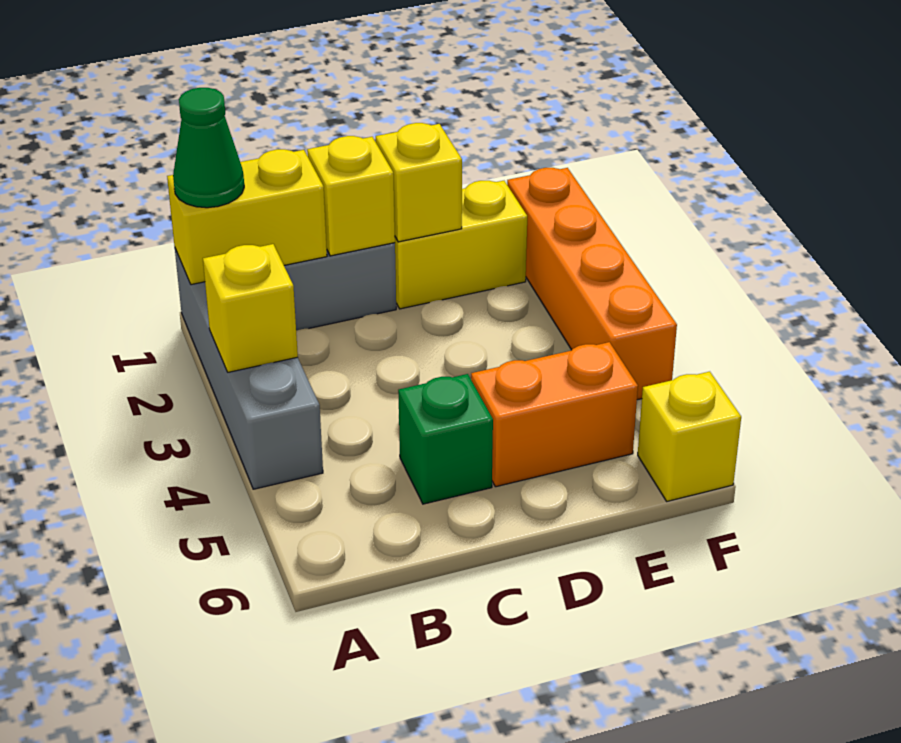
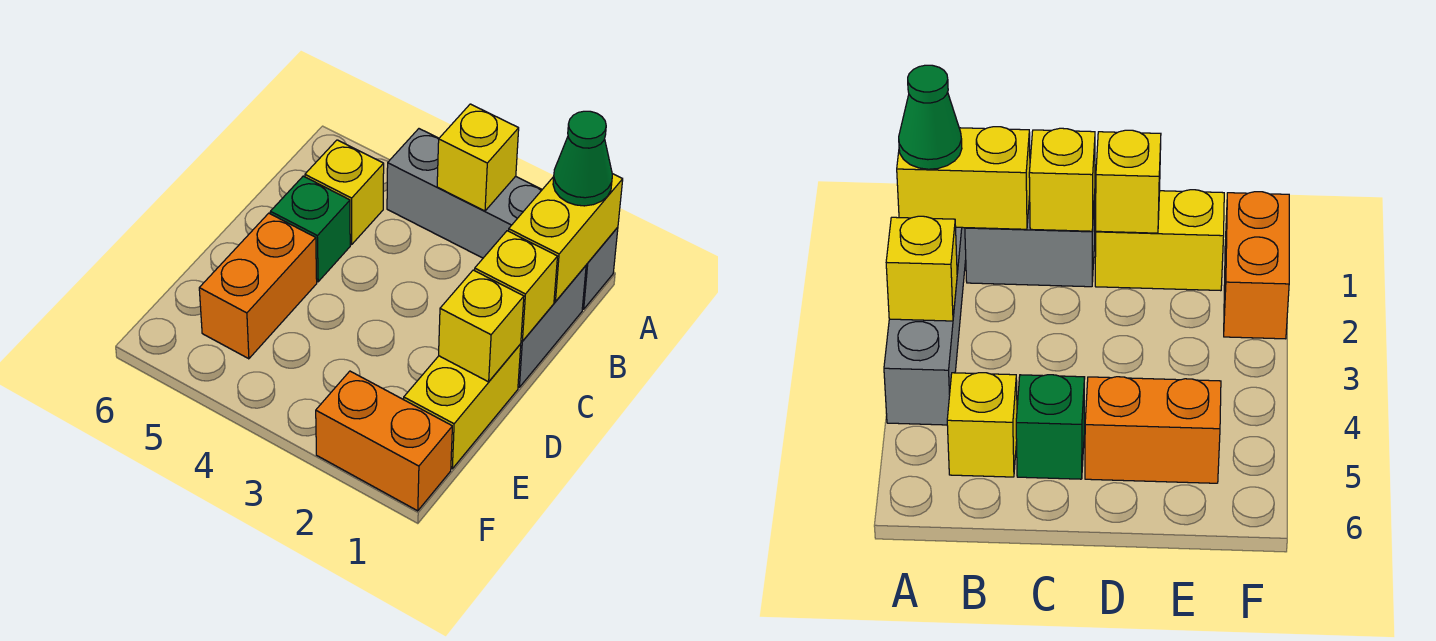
orange brick F1:F4 level 1 -> orange brick F1:F2 level 1
yellow brick F6 level 1 -> yellow brick B5 level 1

